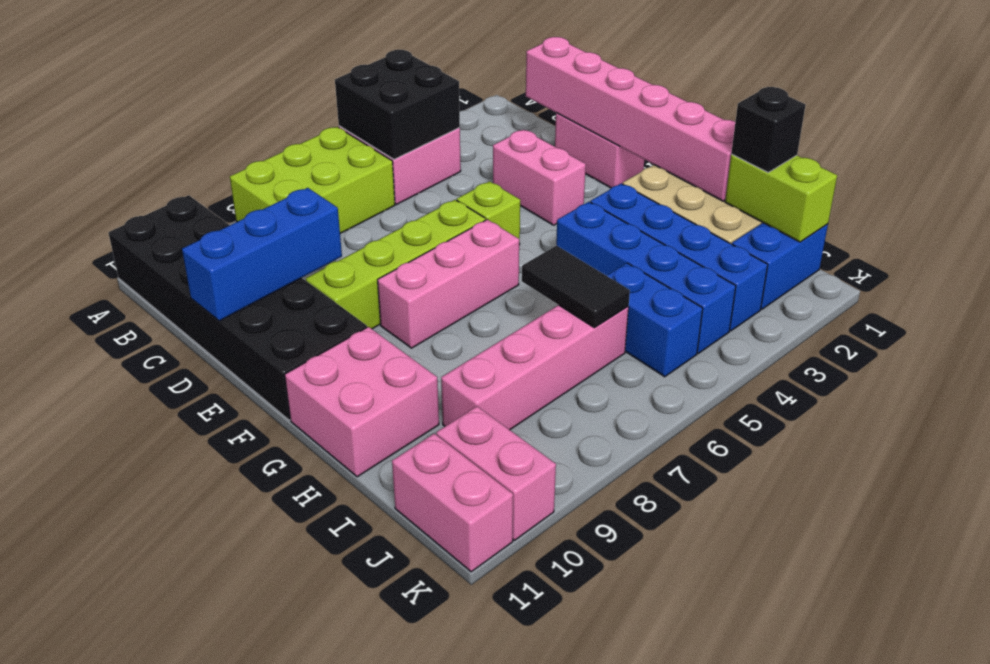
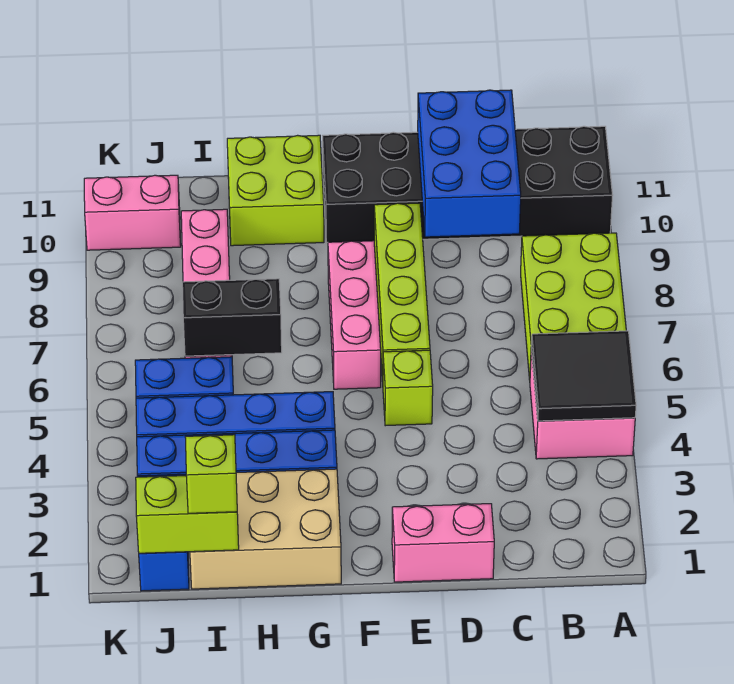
black brick A4:B5 level 2 -> black tile A4:B5 level 2
pink brick C1:H1 level 2 -> none
pink brick D3:E3 level 1 -> none
blue brick D9:D11 level 2 -> blue brick C9:D11 level 2
pink brick G10:H11 level 1 -> lime brick G10:H11 level 1
black tile H6:I6 level 2 -> black brick H6:I6 level 2
black brick I1 level 3 -> lime brick I1 level 3
pink brick J11:K11 level 1 -> none

